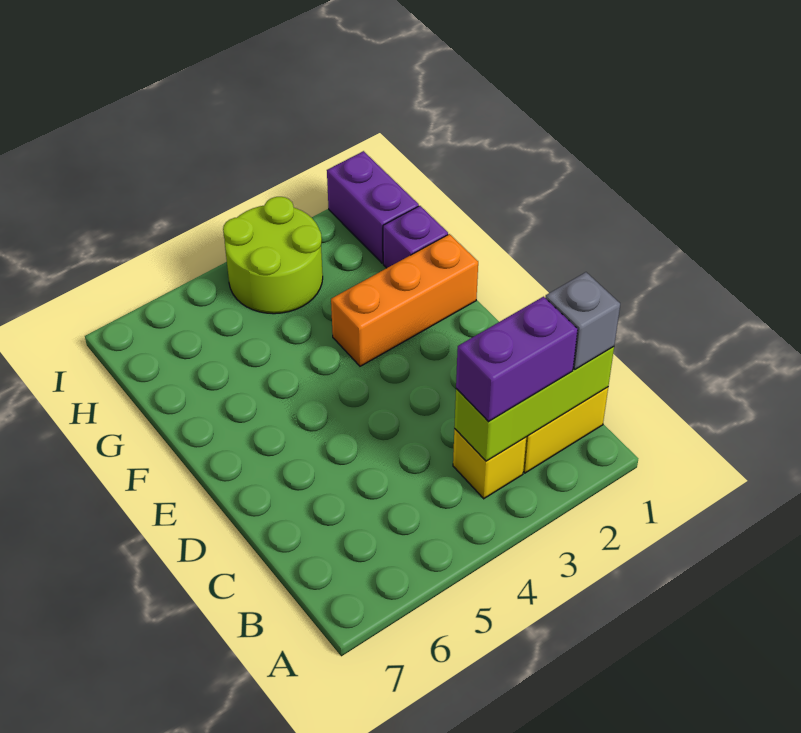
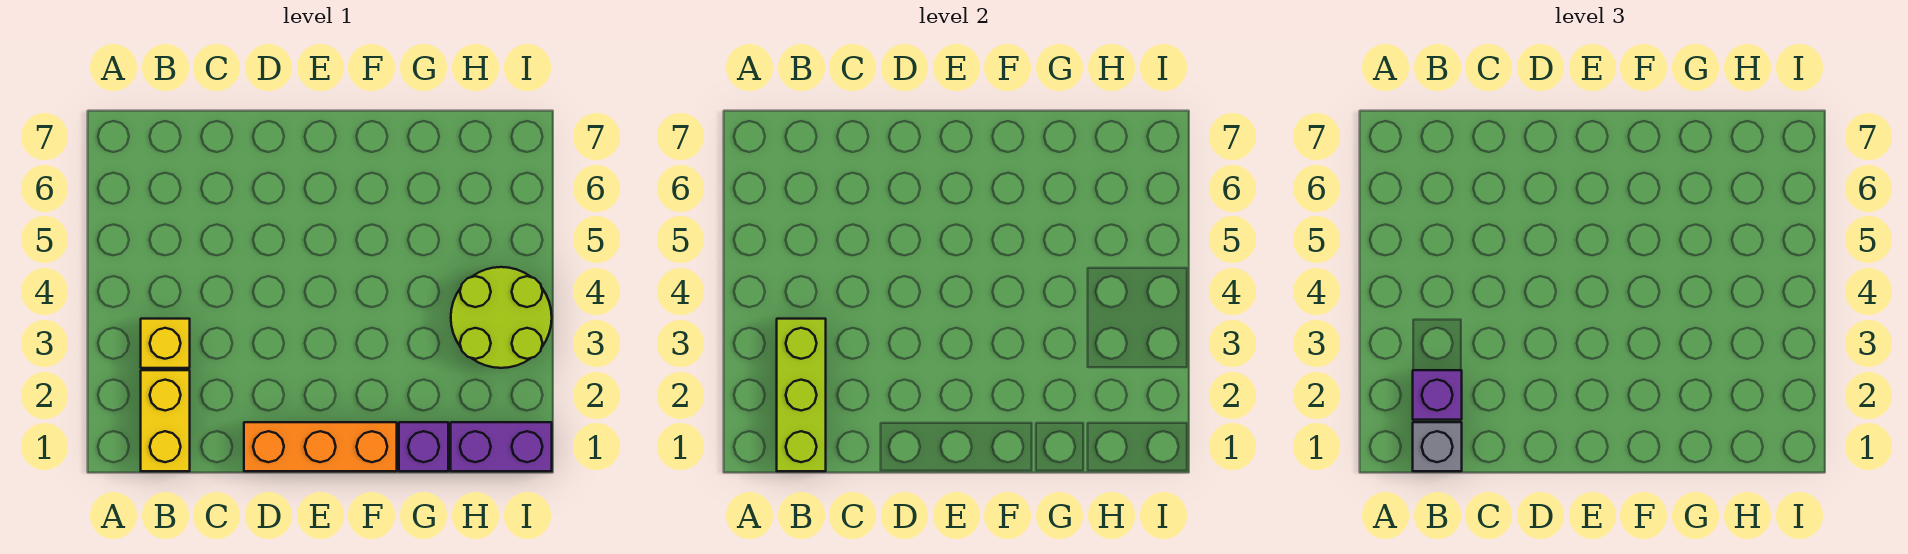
purple brick B2:B3 level 3 -> purple brick B2 level 3
orange brick F1:F3 level 1 -> orange brick D1:F1 level 1

